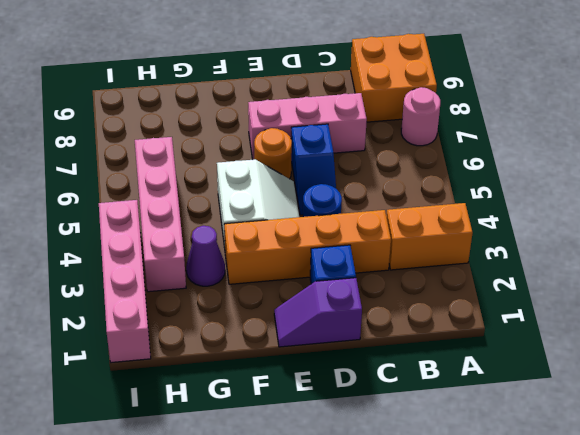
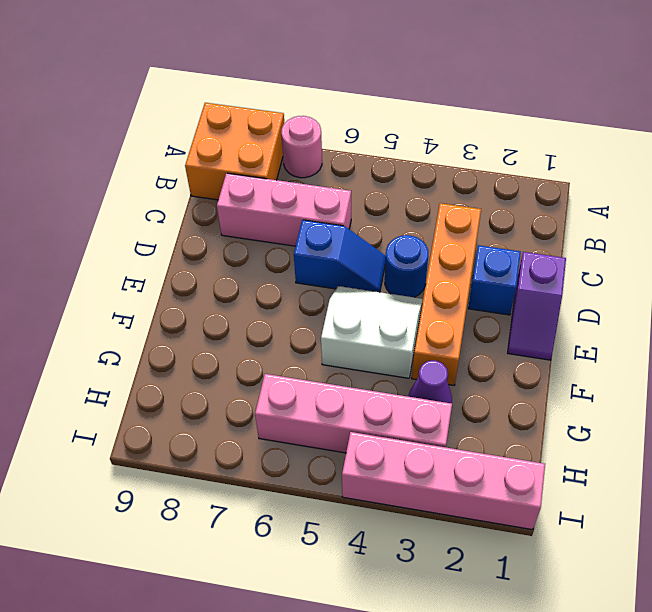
orange brick A3:B3 level 1 -> none
pink brick C7:E7 level 1 -> pink brick C6:C8 level 1
orange round brick E6 level 1 -> none

